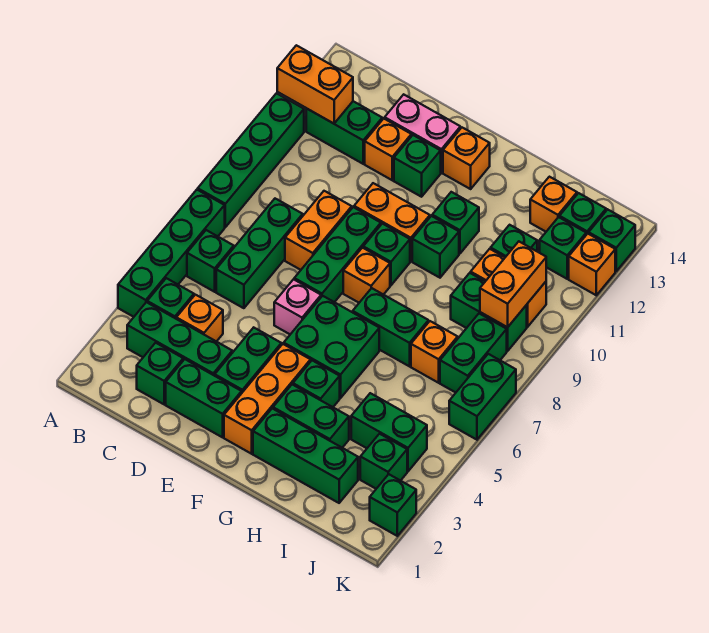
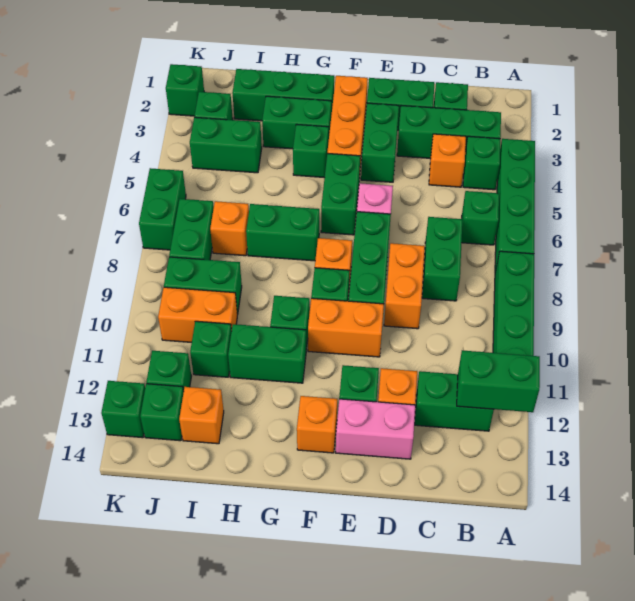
orange brick A12:B12 level 2 -> green brick A12:B12 level 2
green brick C6:C8 level 1 -> green brick C7:C8 level 1
green brick F5:G6 level 1 -> green brick F5:F6 level 1
green brick G11 level 1 -> green brick G11:H11 level 1
orange brick J9:J10 level 2 -> none
orange brick K12 level 1 -> none

